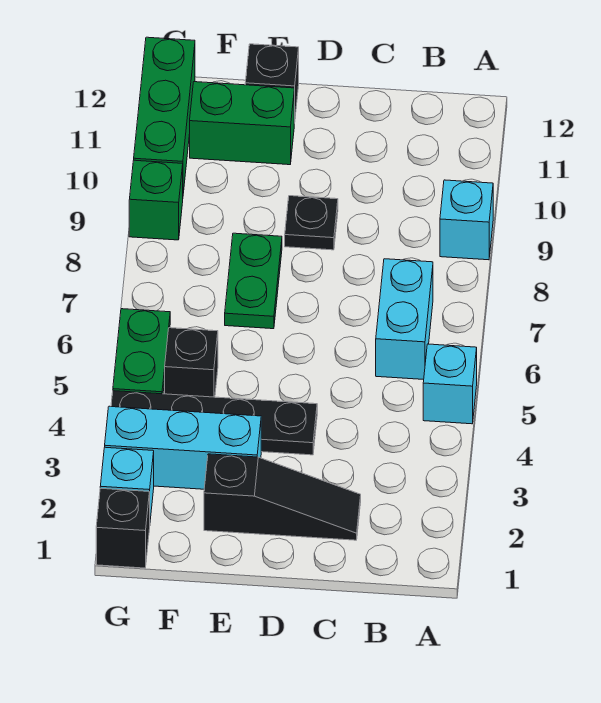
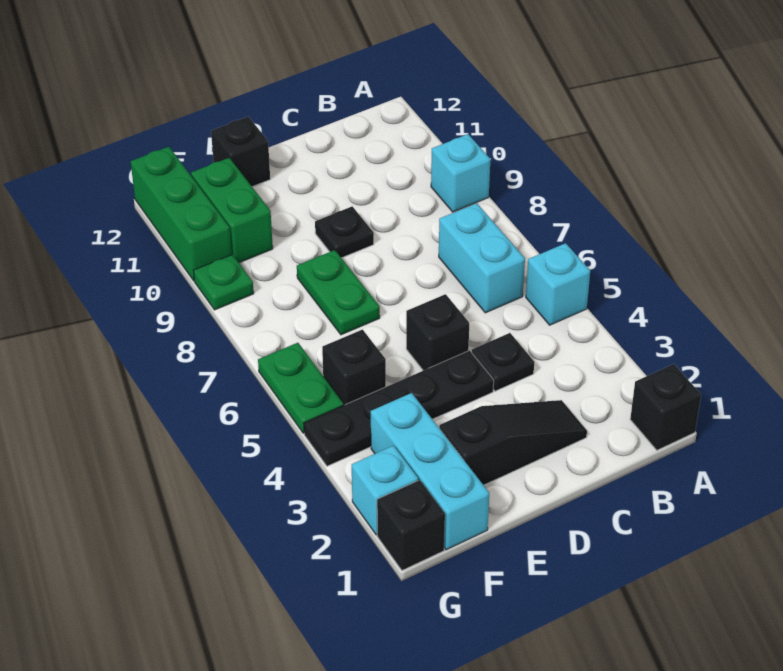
none -> black brick A1 level 1
none -> black plate C4 level 1
none -> black brick D5 level 1
cyan brick E3:G3 level 1 -> cyan brick F1:F3 level 1
green brick E11:F11 level 1 -> green brick F10:F11 level 1
green brick G9 level 1 -> green plate G9 level 1

